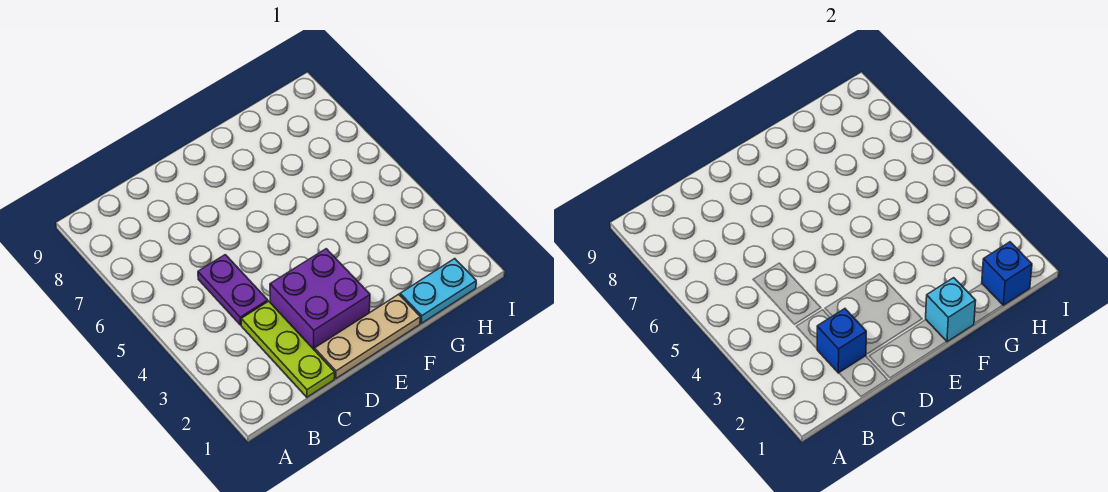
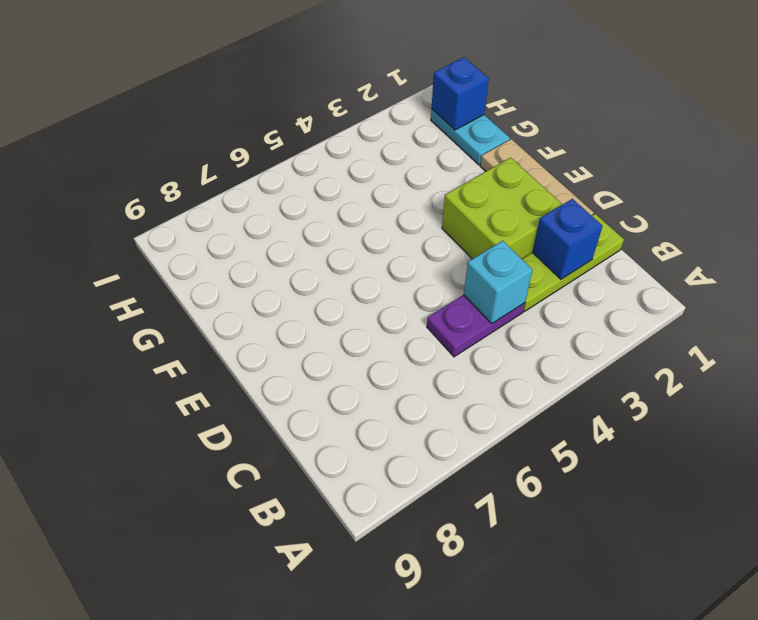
purple brick D2:E3 level 1 -> lime brick D2:E3 level 1
cyan brick F1 level 2 -> cyan brick C4 level 2

